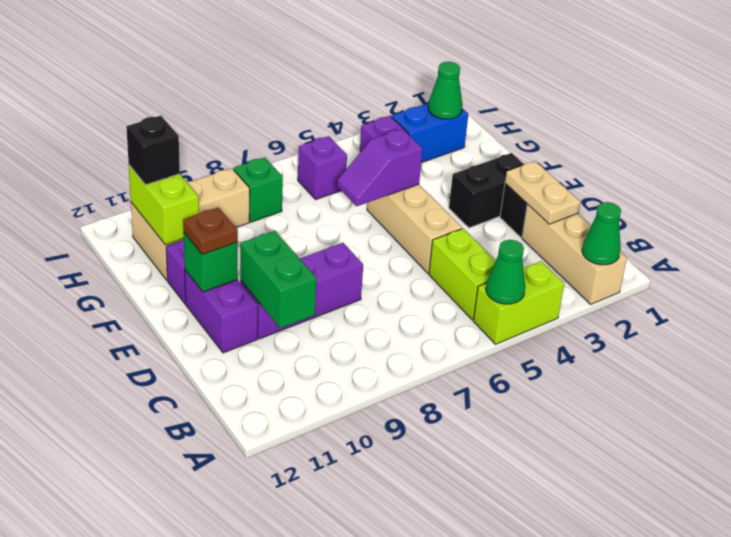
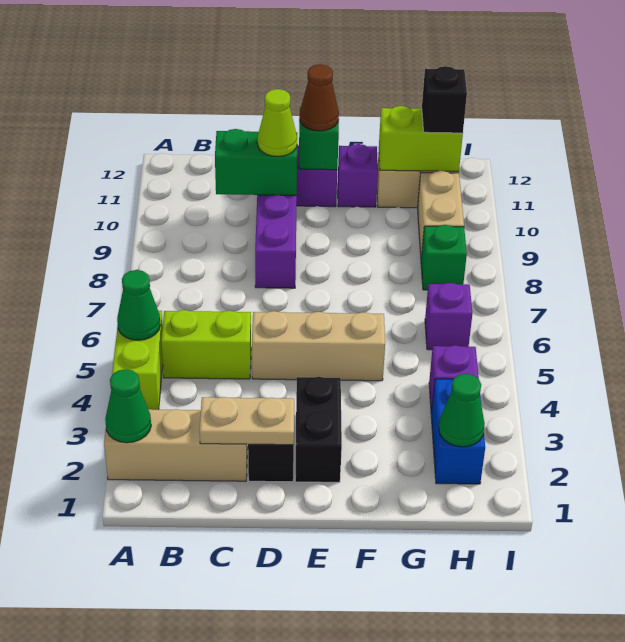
none -> lime cone D10 level 3
brown plate E11 level 3 -> brown cone E11 level 3
purple slope F5:F6 level 2 top 5 -> none

